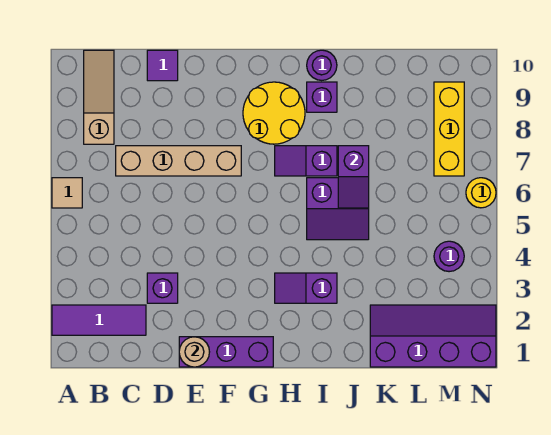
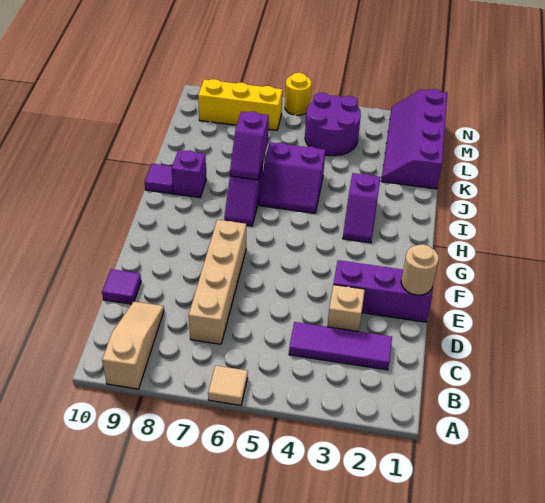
purple tile A2:C2 level 1 -> purple tile C2:C4 level 1
tan slope B8:B10 level 1 top 8 -> tan slope A9:C9 level 1 top A
purple brick D3 level 1 -> tan brick D3 level 1
purple brick E1:G1 level 1 -> purple brick E1:E3 level 1
yellow round brick G8:H9 level 1 -> none
purple slope I5:J6 level 1 top 6 -> purple slope I5:J6 level 1 top J
purple round brick I10 level 1 -> purple tile I10 level 1
purple slope J6:J7 level 2 top 7 -> purple slope I7:J7 level 2 top J
purple round brick M4 level 1 -> purple round brick L4:M5 level 1

